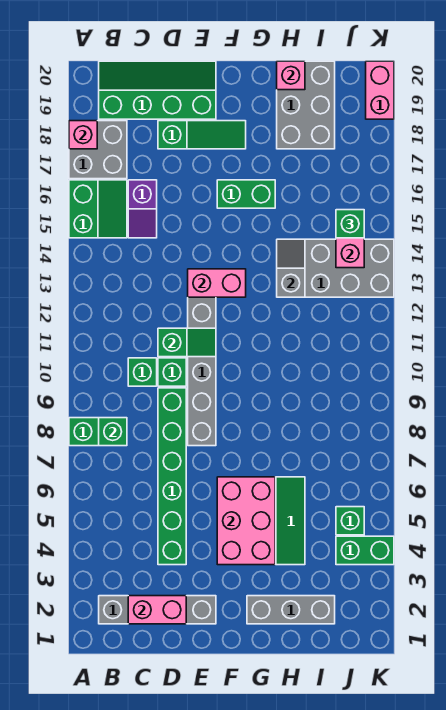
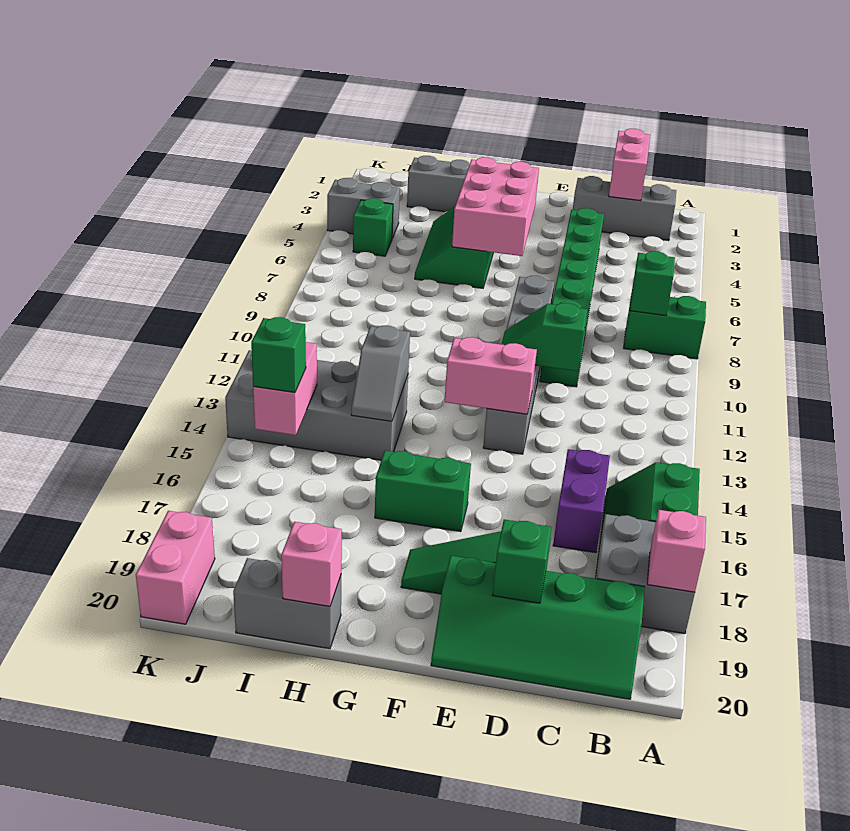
grey brick B2:E2 level 1 -> grey brick B2:D2 level 1
pink brick C2:D2 level 2 -> pink brick C1:C2 level 2
green brick C10 level 1 -> green brick D19 level 2
purple slope C15:C16 level 1 top 16 -> purple brick C15:C16 level 1
grey brick H18:I20 level 1 -> grey brick H20:I20 level 1
green brick J4:K4 level 1 -> grey brick J4:K4 level 1

